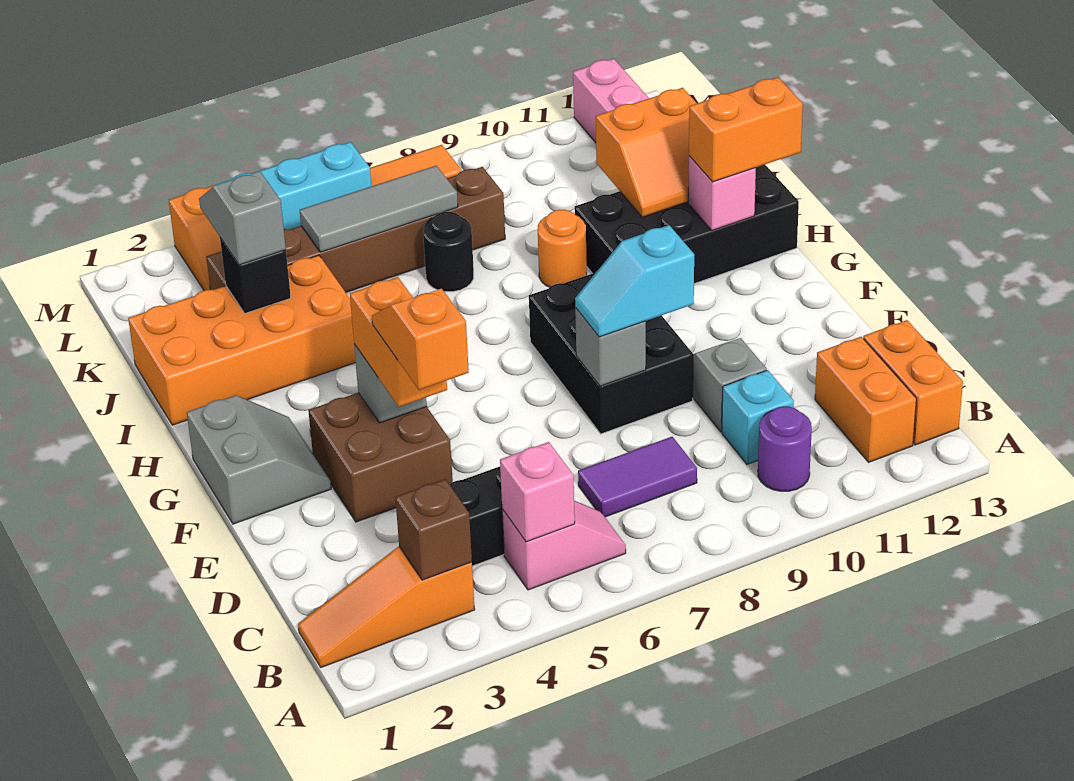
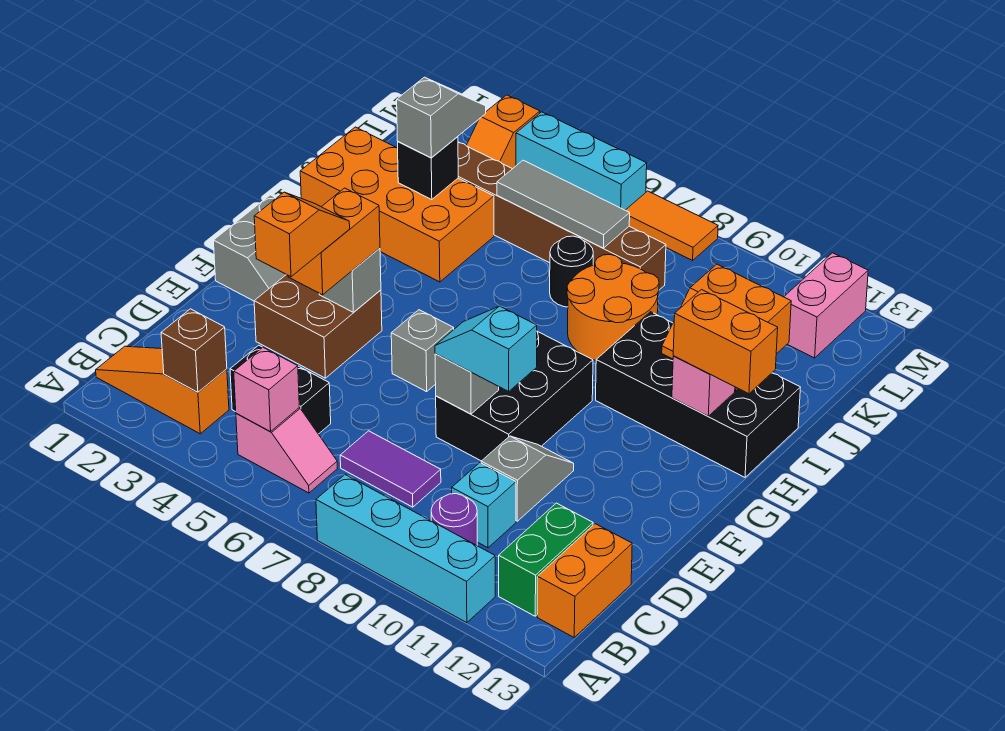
none -> cyan brick A8:A11 level 1
orange brick B12:C12 level 1 -> green brick B12:C12 level 1
none -> grey brick F6 level 1
orange round brick I9 level 1 -> orange round brick I8:J9 level 1

